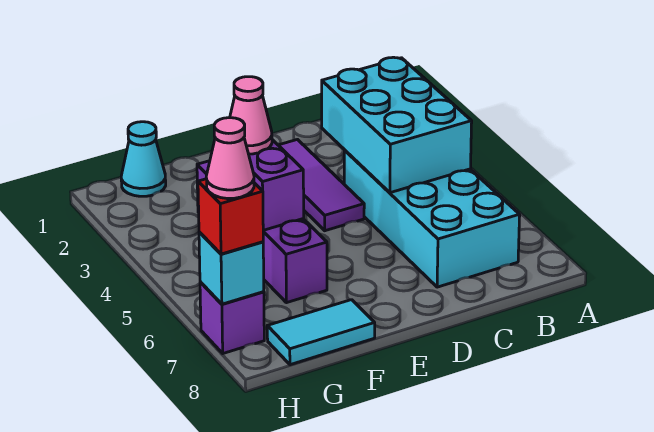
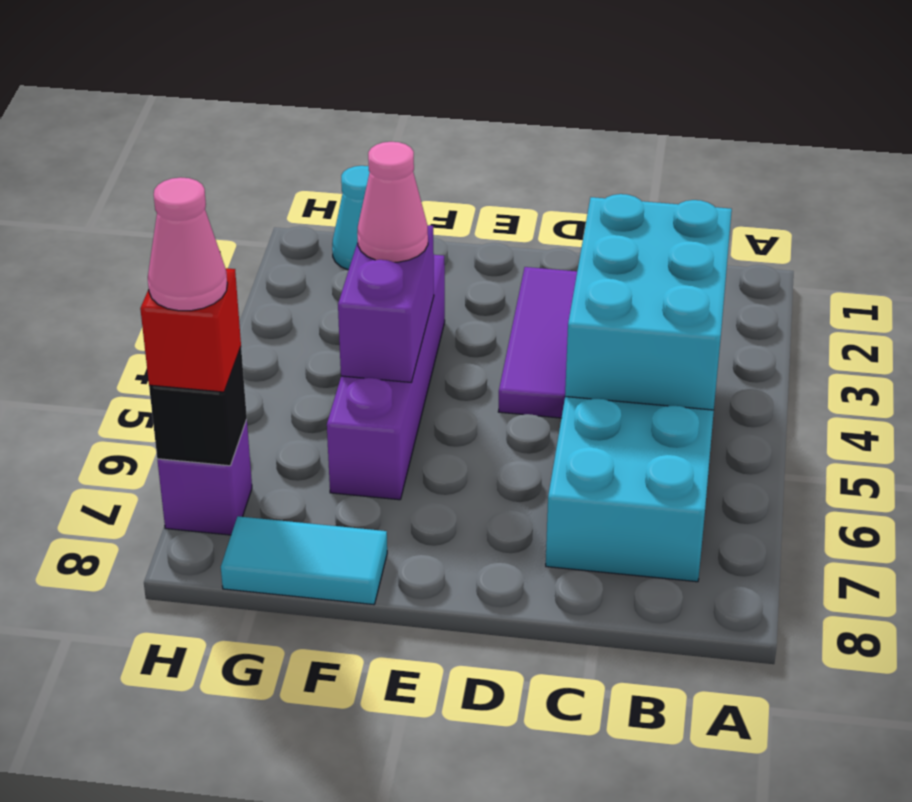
cyan brick H7 level 2 -> black brick H7 level 2

